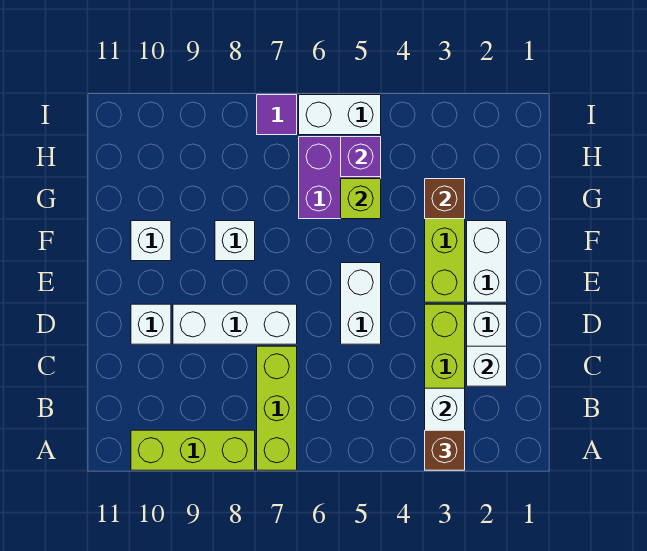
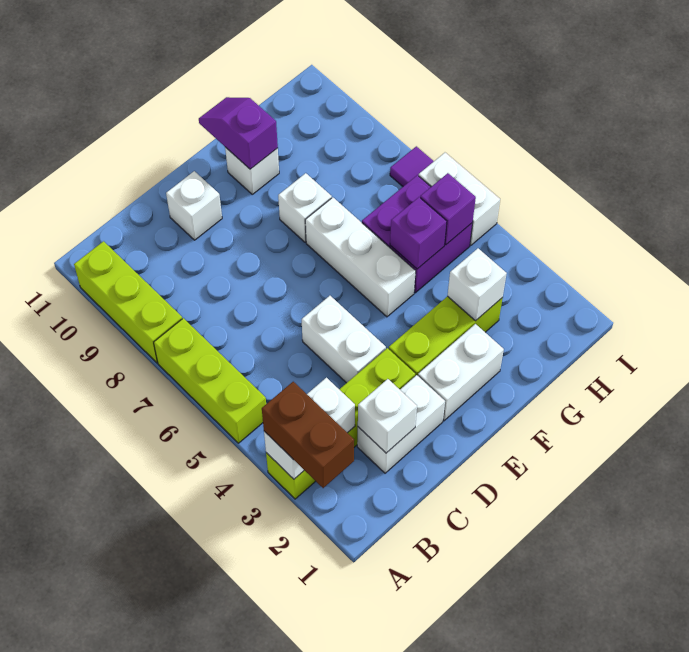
brown brick A3 level 3 -> brown brick A2:A3 level 3
lime brick A7:C7 level 1 -> lime brick A5:A7 level 1
white brick D5:E5 level 1 -> white brick D4:D5 level 1
white brick D7:D9 level 1 -> white brick F5:F7 level 1
none -> purple slope F10:F11 level 2 top 10
brown brick G3 level 2 -> white brick G3 level 2
lime brick G5 level 2 -> purple brick G5 level 2

